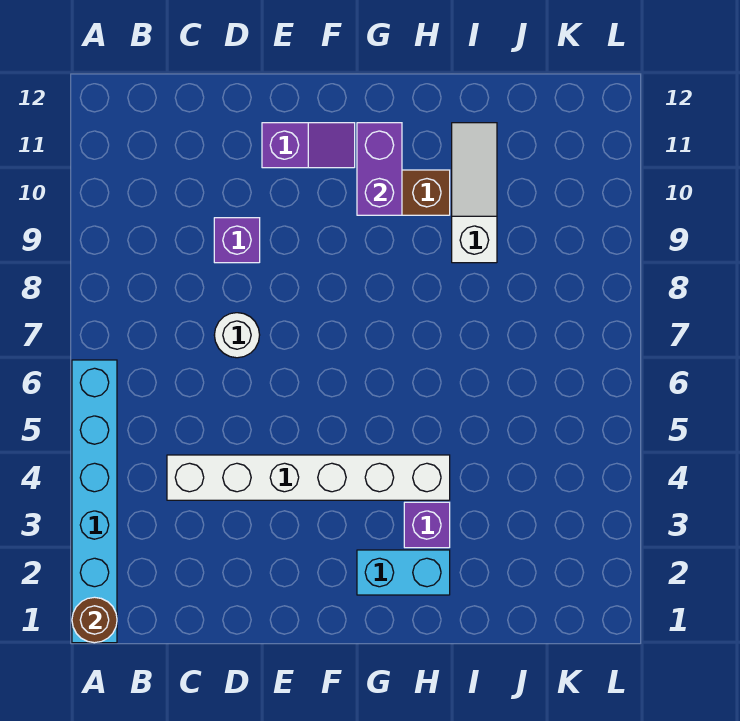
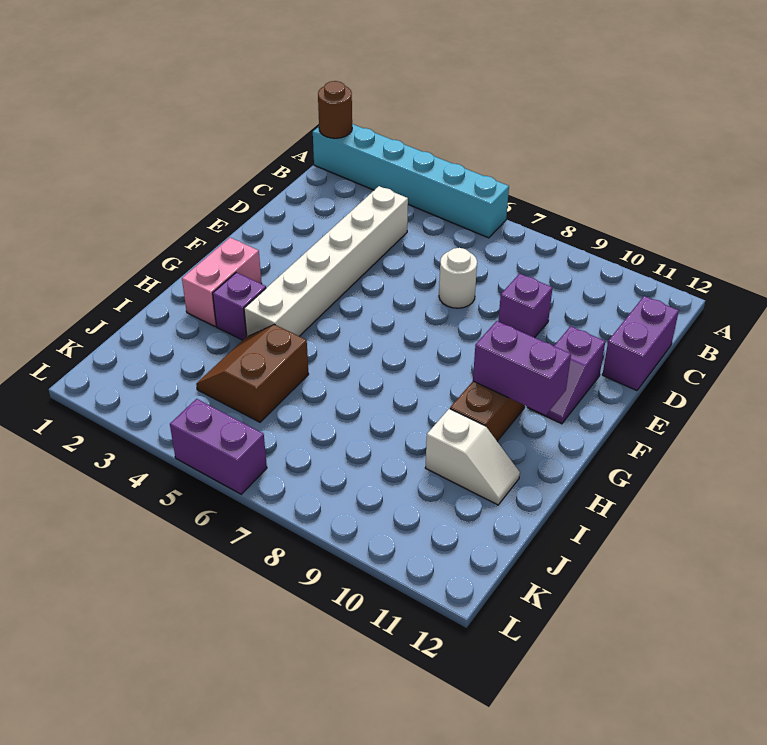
none -> purple brick C12:D12 level 1
cyan brick G2:H2 level 1 -> pink brick G2:H2 level 1
none -> brown slope I4:J5 level 1 top 5
white slope I9:I11 level 1 top 9 -> white slope I10:I11 level 1 top 10
none -> purple brick L5:L6 level 1

